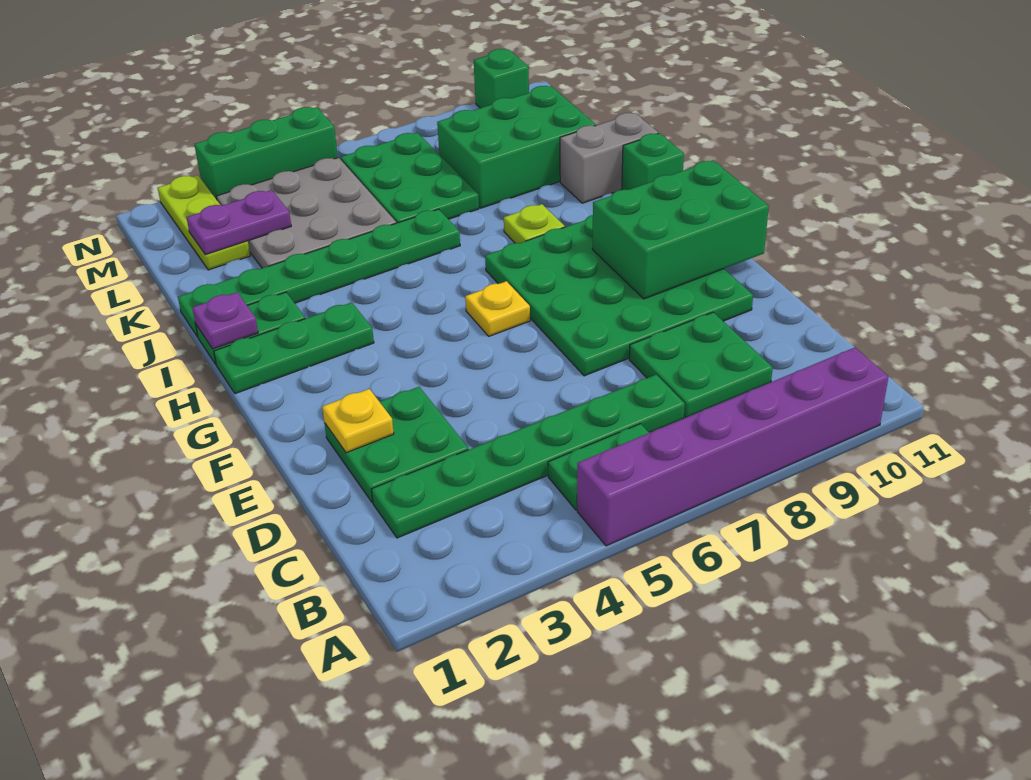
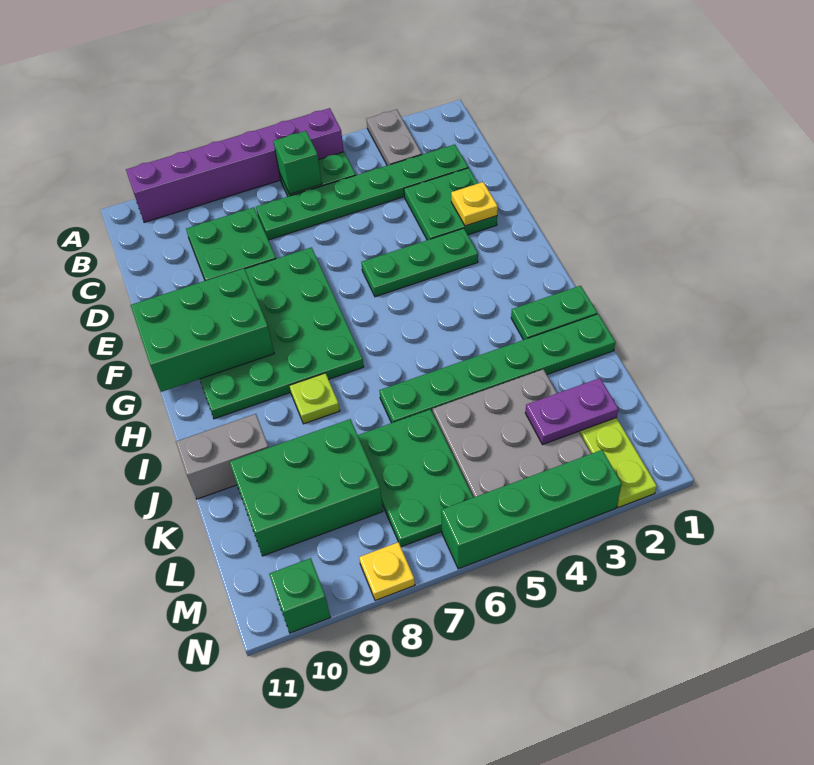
none -> grey plate A3:B3 level 1
yellow plate G6 level 1 -> yellow plate N8 level 1
green plate H1:H3 level 1 -> green plate F3:F5 level 1
purple plate I1 level 2 -> none
green brick I11 level 1 -> green brick B6 level 2
green brick N3:N5 level 1 -> green brick N3:N6 level 1

